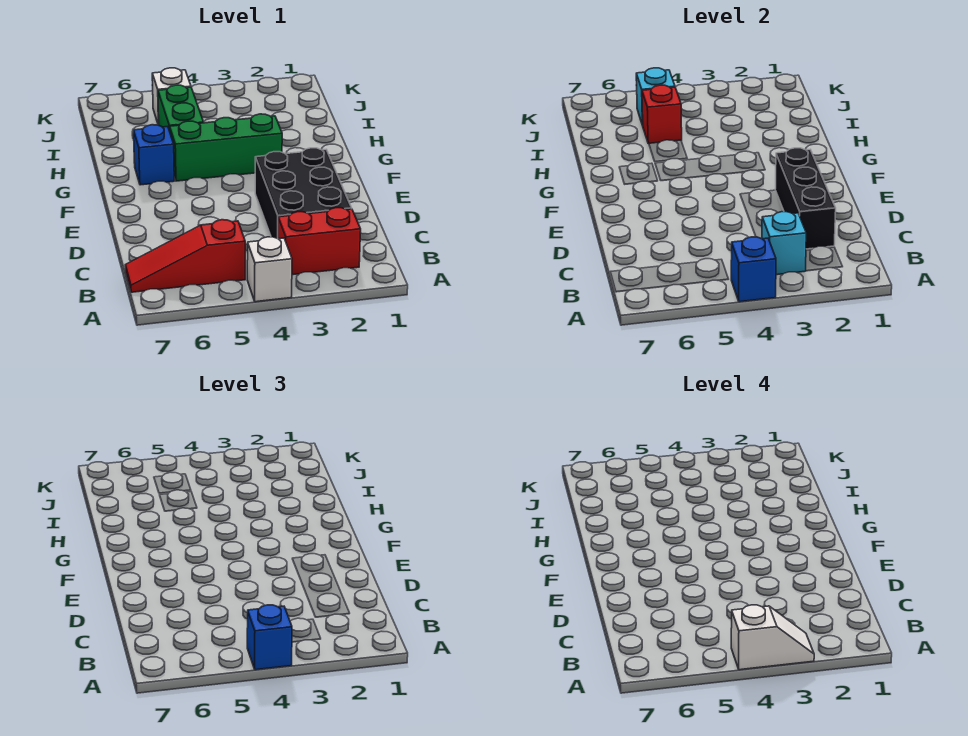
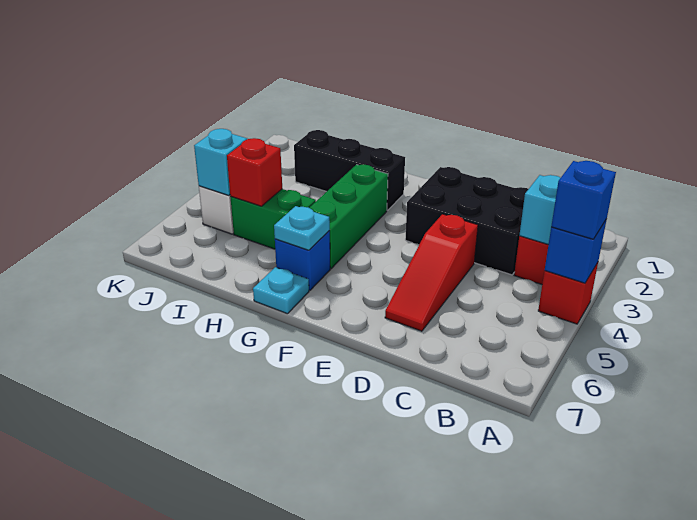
white slope A3:A4 level 4 top 4 -> none
white brick A4 level 1 -> red brick A4 level 1
red slope B5:B7 level 1 top 5 -> red slope D4:D6 level 1 top 4
black brick C2:E2 level 2 -> black brick G2:I2 level 1
none -> cyan plate G6 level 2
none -> cyan plate G7 level 1

